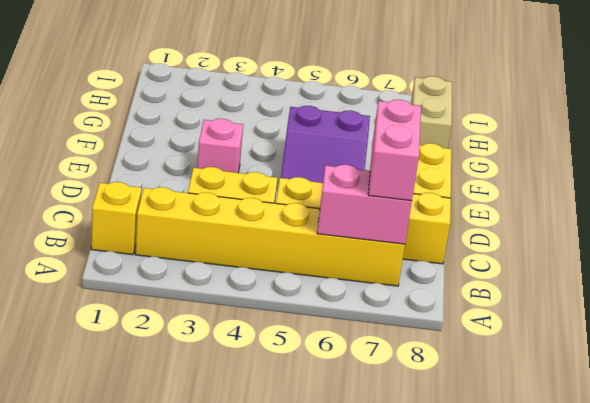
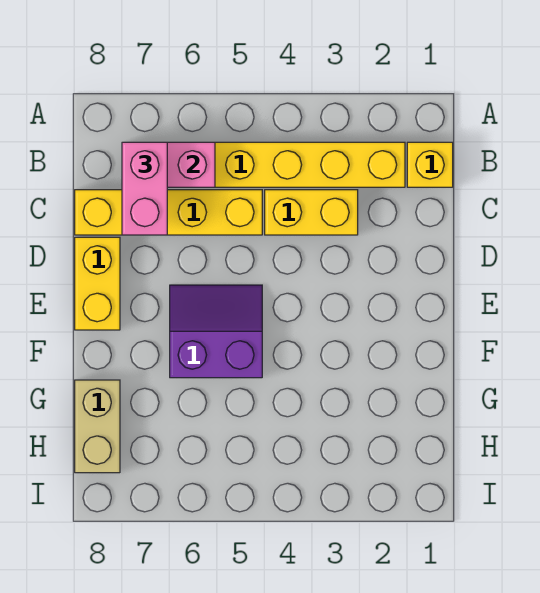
pink brick E3 level 1 -> none

